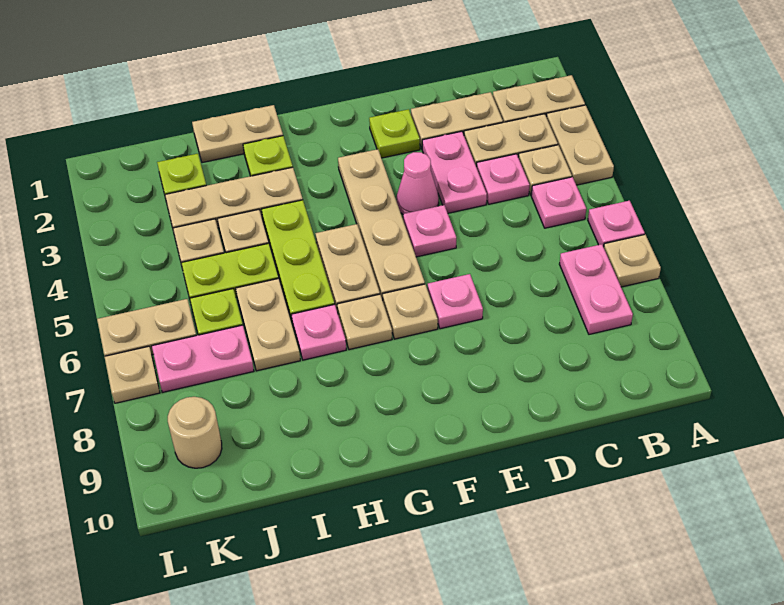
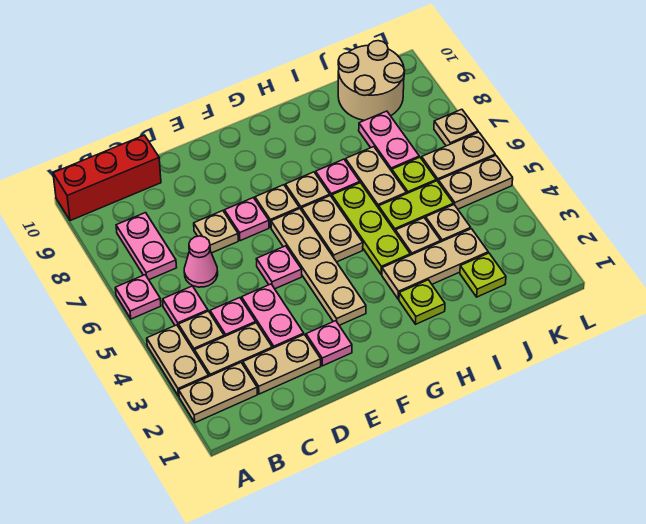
tan plate A7 level 1 -> tan plate D7 level 1
none -> red brick A10:C10 level 1
lime plate E2 level 1 -> pink plate E2 level 1
pink cone E4 level 1 -> pink cone C6 level 1
tan plate H1:I1 level 1 -> tan plate K5:L5 level 1
pink plate J7:K7 level 1 -> pink plate J7:J8 level 1
tan round brick K9 level 1 -> tan round brick J9:K10 level 1

